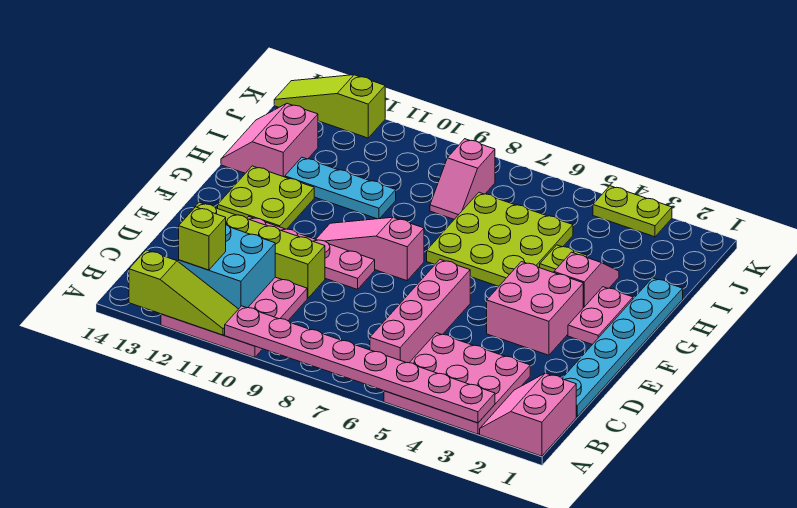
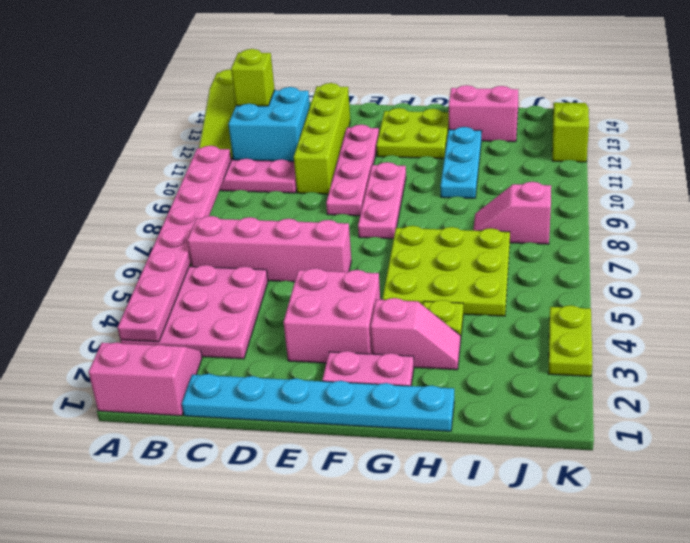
pink slope F8:F10 level 1 top 8 -> pink plate F8:F10 level 1

